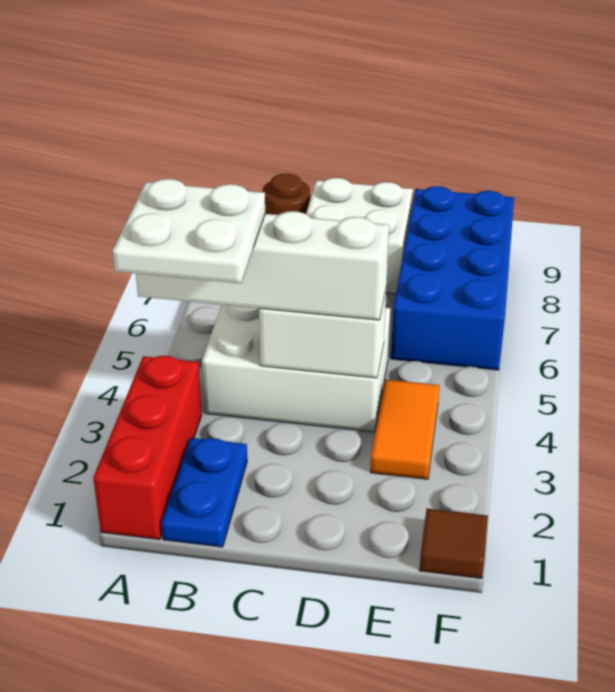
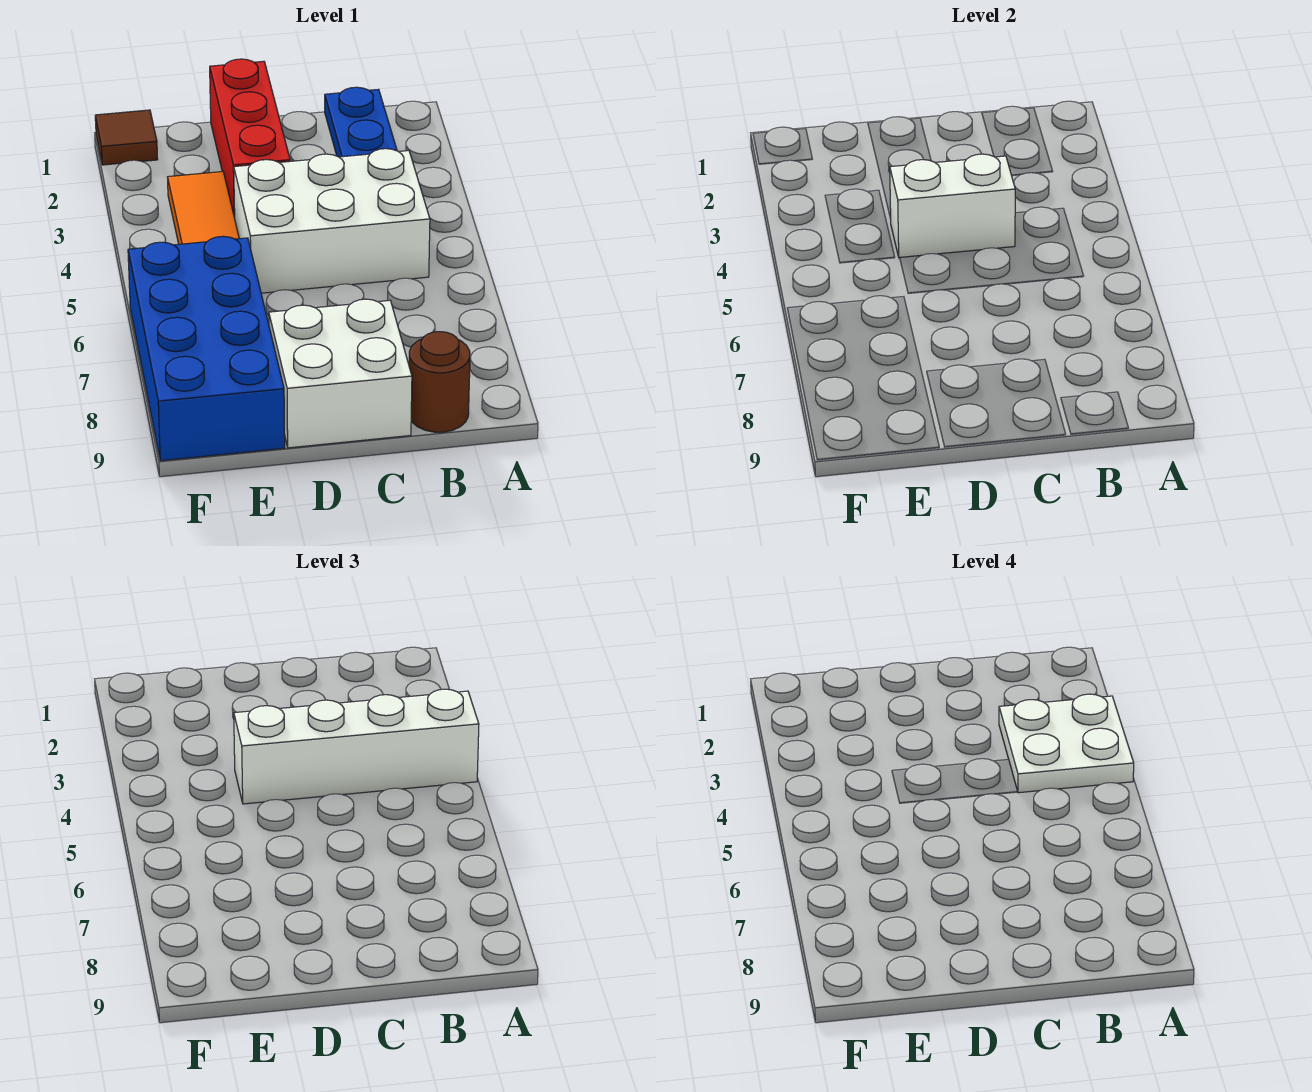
red brick A1:A3 level 1 -> red brick D1:D3 level 1

